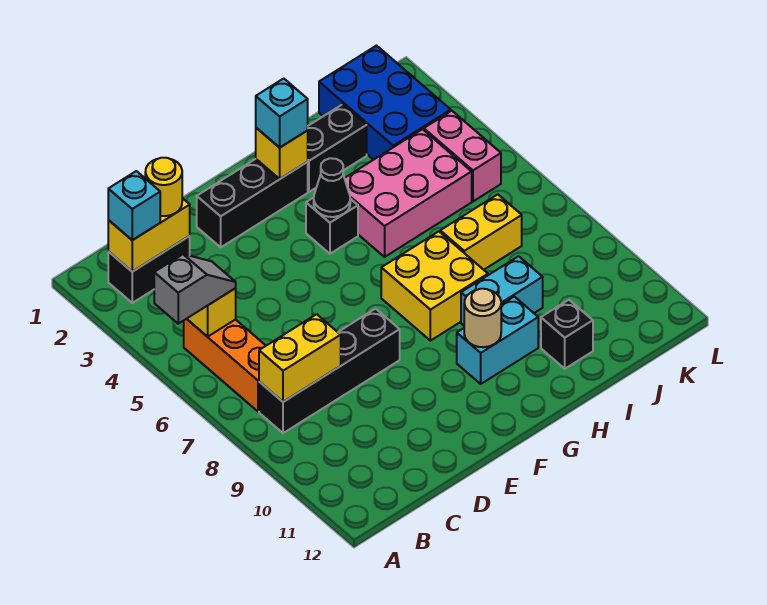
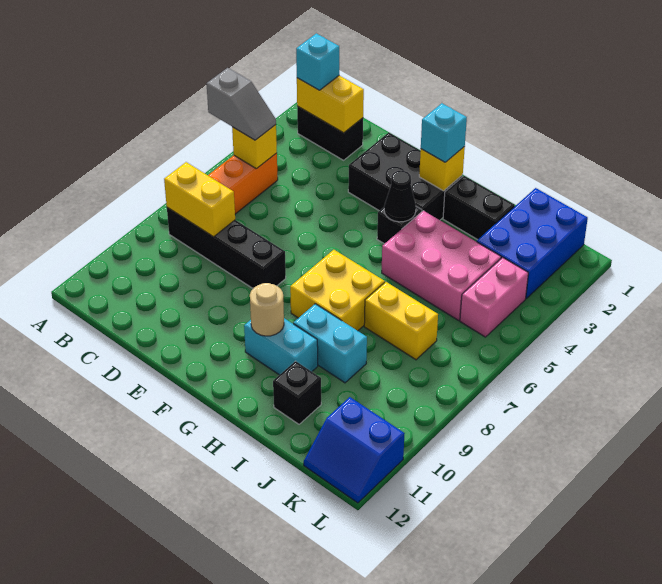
yellow round brick C2 level 3 -> none
black brick E2:G2 level 1 -> black brick E2:G3 level 1
none -> blue slope K11:L12 level 1 top 11

